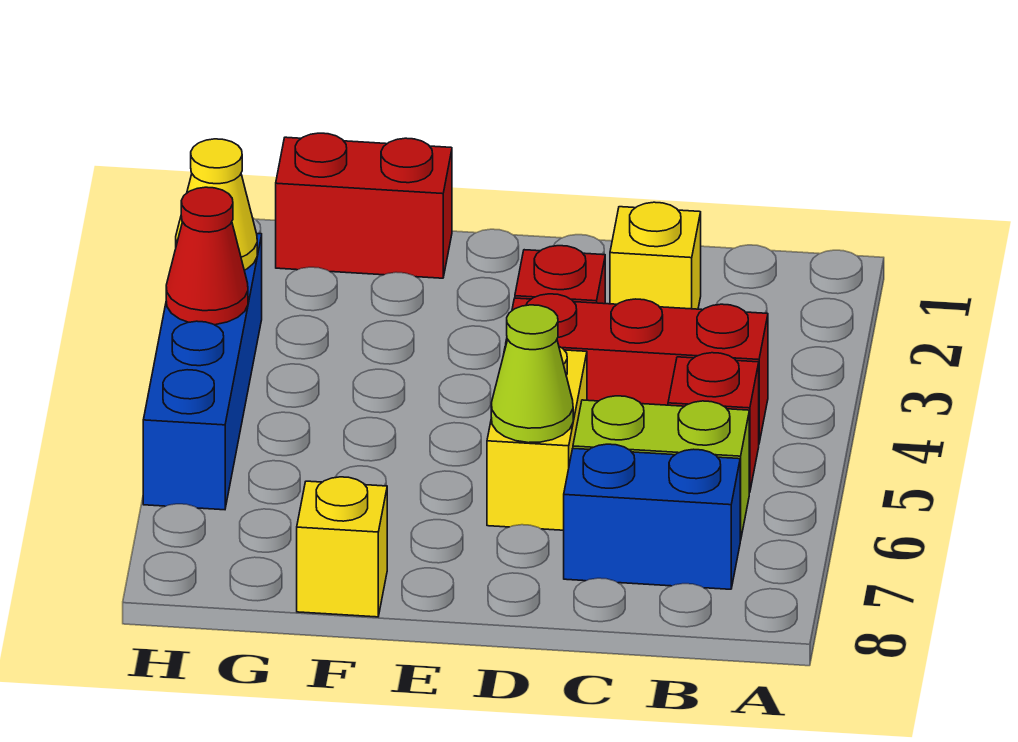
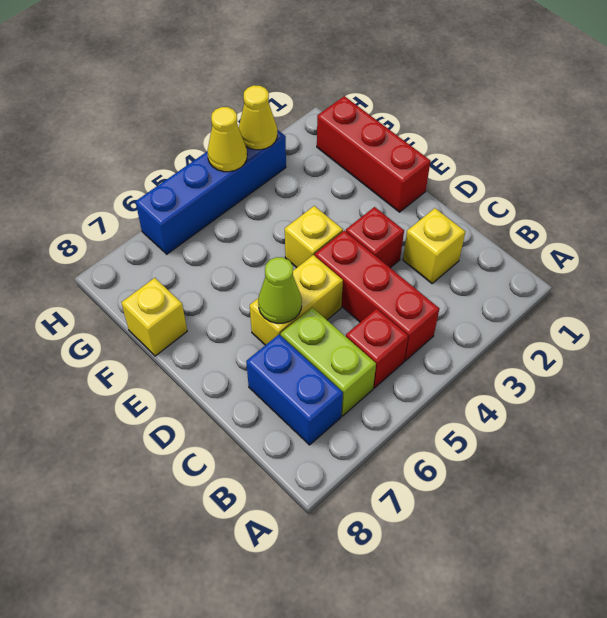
none -> yellow brick E4 level 1
red brick F1:G1 level 1 -> red brick E1:G1 level 1
red cone H4 level 2 -> yellow cone H4 level 2

